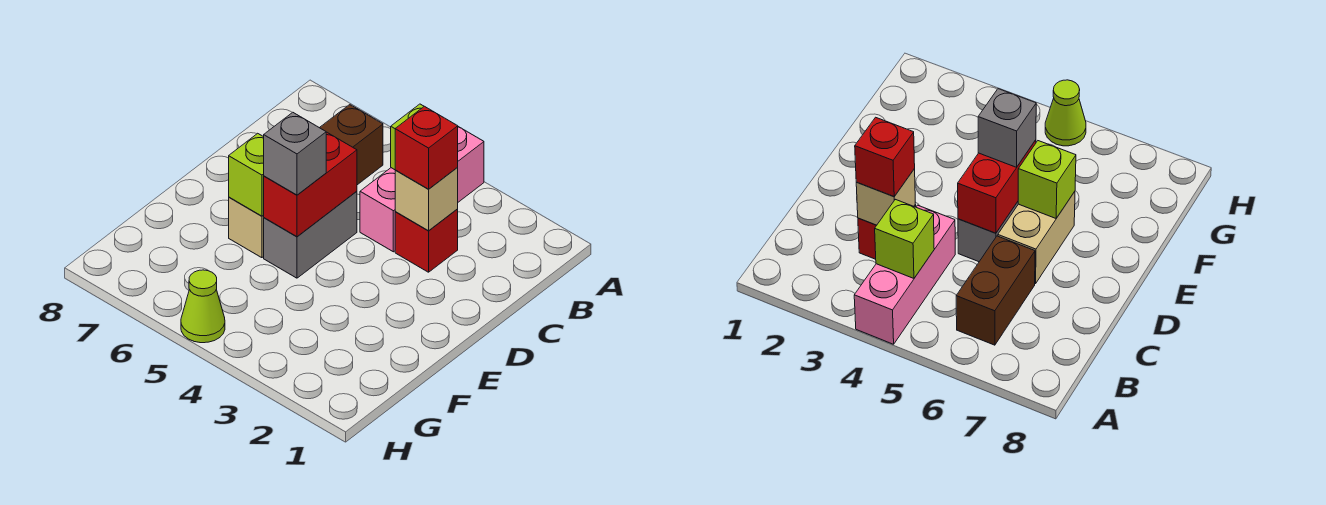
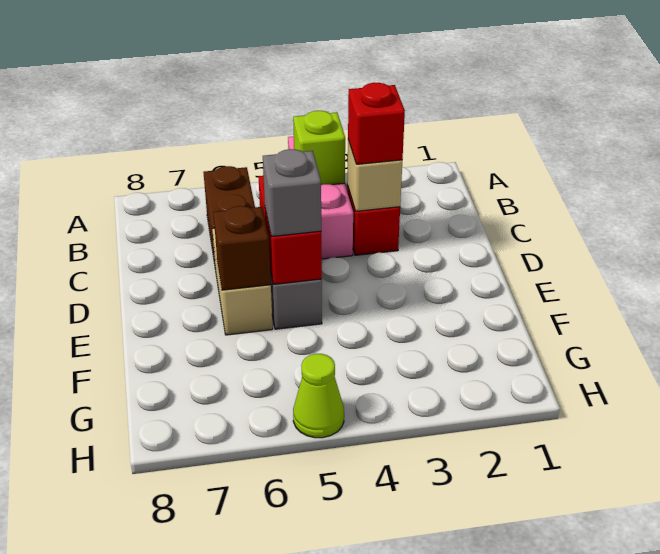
lime brick E6 level 2 -> brown brick E6 level 2

